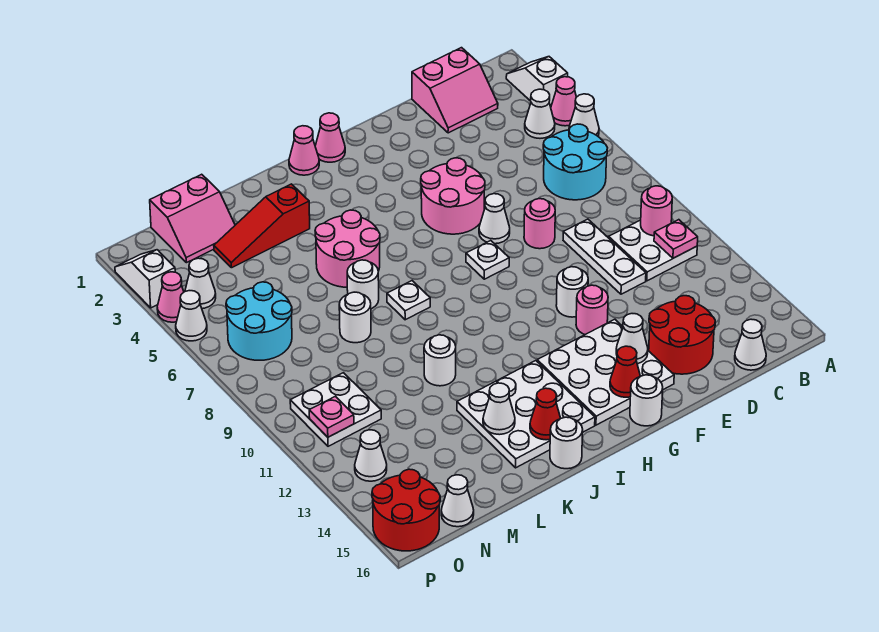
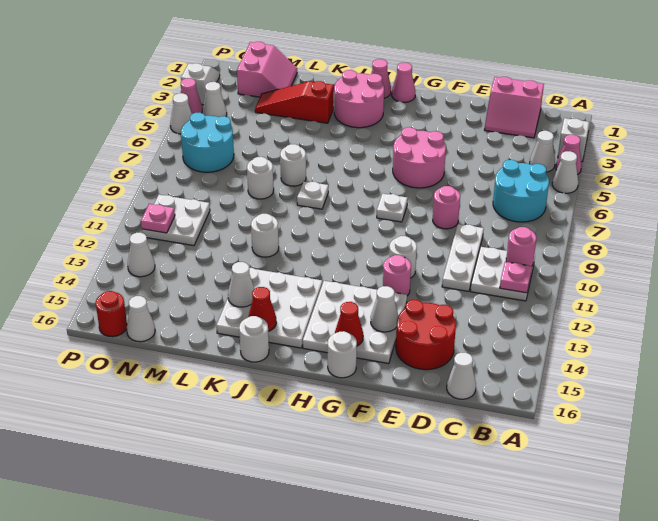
white cone F7 level 1 -> none
pink round brick J5:K6 level 1 -> pink round brick I2:J3 level 1
pink slope M1:N2 level 1 top 1 -> pink slope M1:N2 level 1 top N
red round brick O15:P16 level 1 -> red round brick O16 level 1

